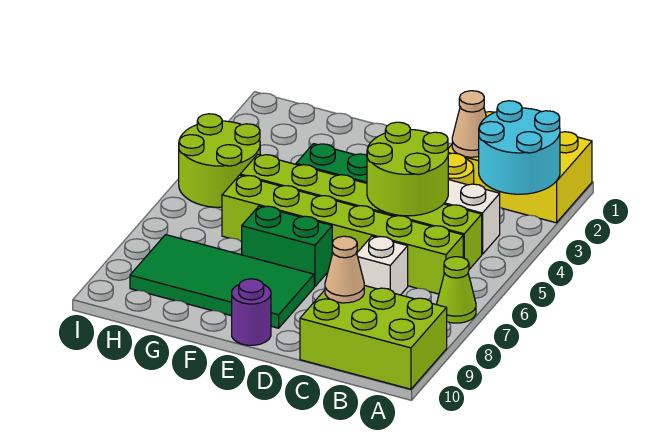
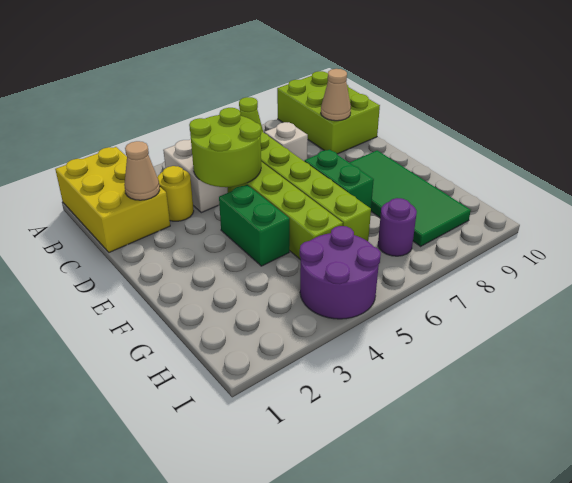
cyan round brick A2:B3 level 2 -> none
purple round brick E10 level 1 -> purple round brick H7 level 1
lime round brick H4:I5 level 1 -> purple round brick H4:I5 level 1

